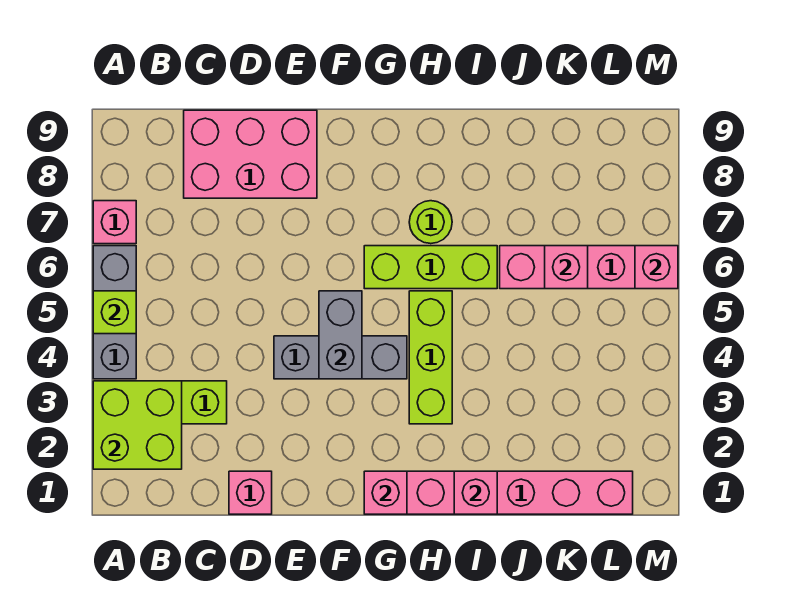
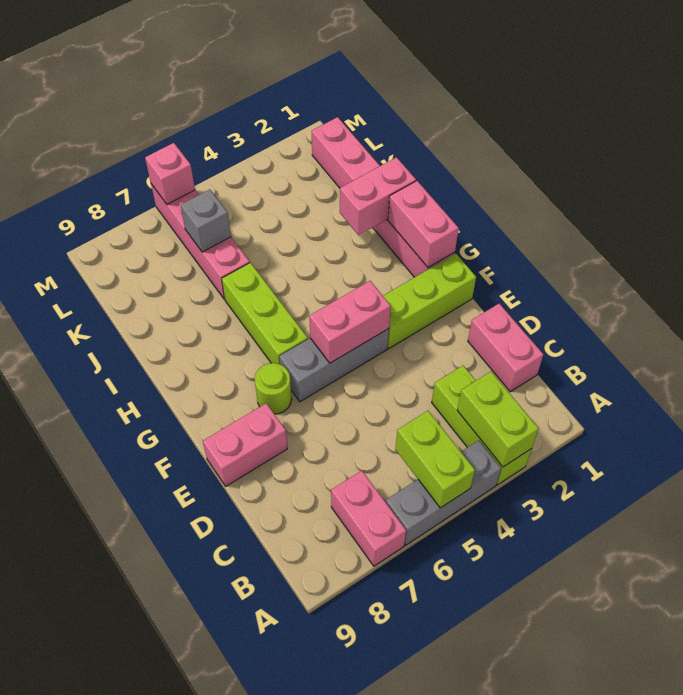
lime brick A2:B3 level 2 -> lime brick A3:B3 level 2
lime brick A5 level 2 -> lime brick A5:B5 level 2
pink brick A7 level 1 -> pink brick A7:B7 level 1
pink brick C8:E9 level 1 -> pink brick E8:E9 level 1
pink brick D1 level 1 -> pink brick C1:D1 level 1
grey brick E4:G4 level 1 -> grey brick F4:F6 level 1
grey brick F4:F5 level 2 -> pink brick F4:F5 level 2
pink brick G1 level 2 -> pink brick G1:H1 level 2
lime brick H3:H5 level 1 -> lime brick F1:F3 level 1
lime round brick H7 level 1 -> lime round brick F7 level 1
pink brick I1 level 2 -> pink brick I1:I2 level 2
pink brick K6 level 2 -> grey brick K6 level 2

